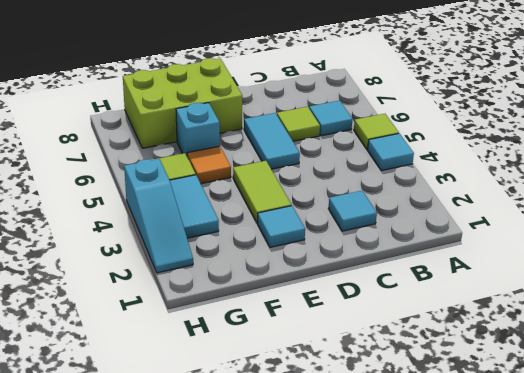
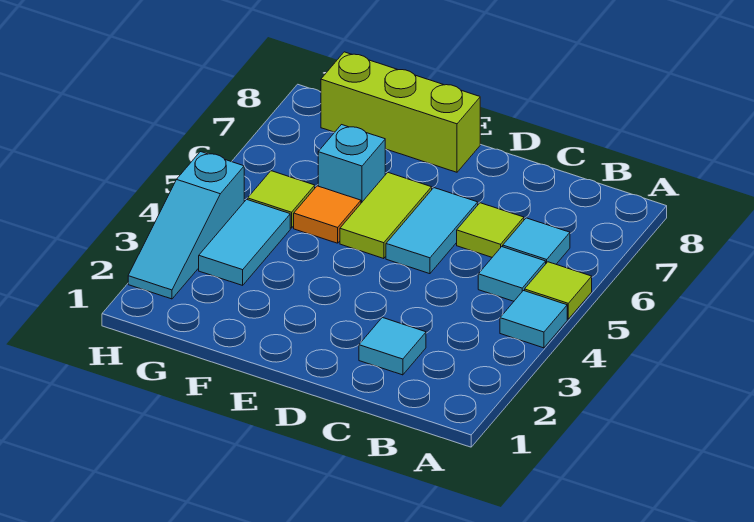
cyan tile E2 level 1 -> cyan tile B5 level 1
lime tile E3:E4 level 1 -> lime tile E5:E6 level 1
lime brick E7:G8 level 1 -> lime brick E8:G8 level 1

